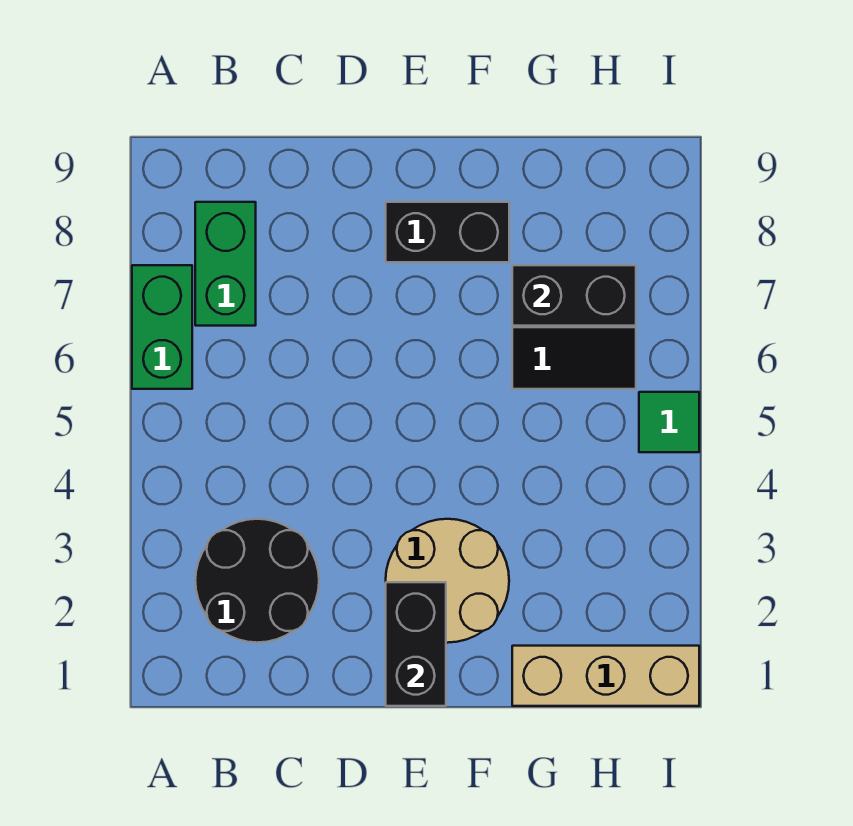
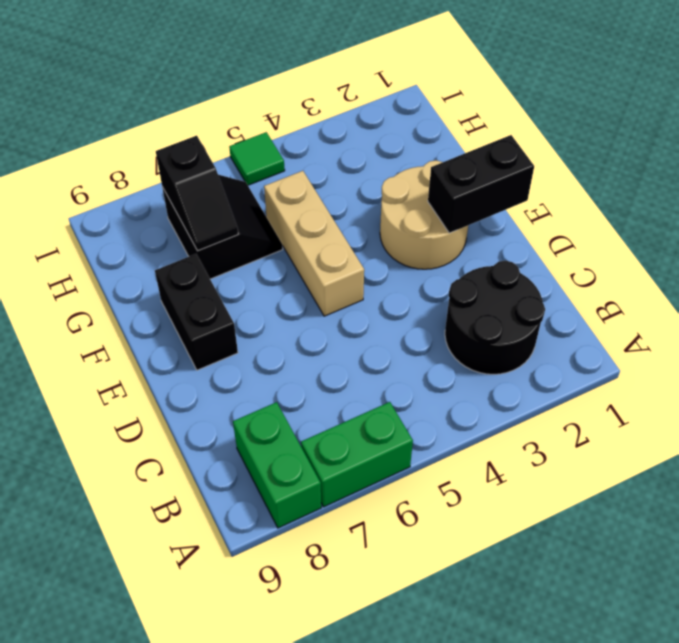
green brick B7:B8 level 1 -> green brick A8:B8 level 1
tan brick G1:I1 level 1 -> tan brick E5:G5 level 1
black brick G7:H7 level 2 -> black slope G7:H7 level 2 top H

